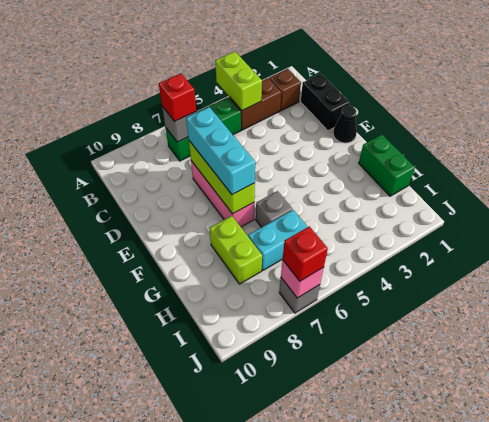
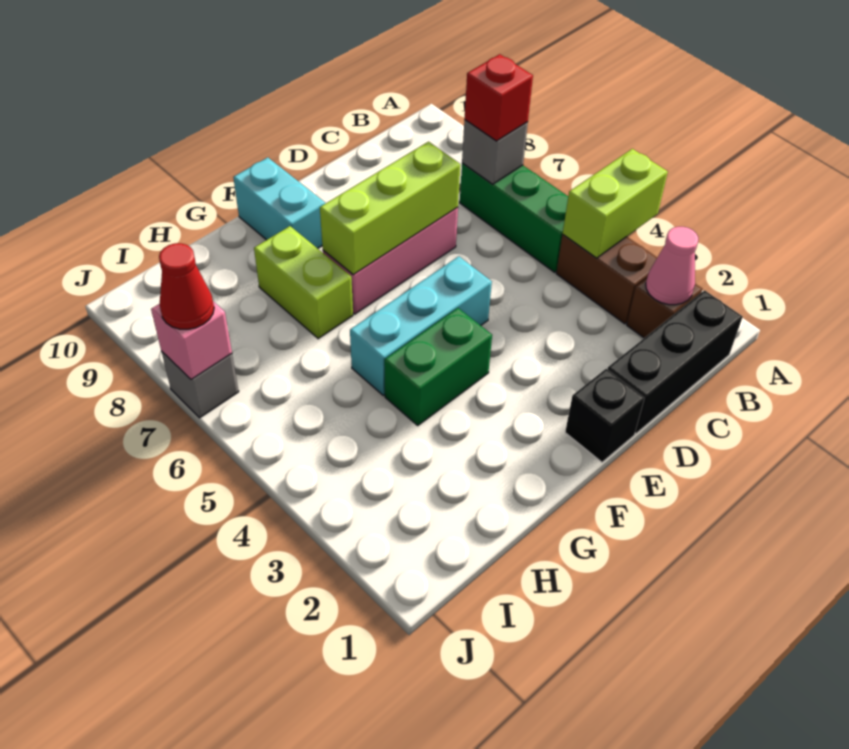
none -> pink cone B2 level 2
black brick C1:D1 level 1 -> black brick B1:D1 level 1
cyan brick D7:F7 level 3 -> cyan brick E5:G5 level 1
black cone E1 level 1 -> black brick E1 level 1
green brick G1:H1 level 1 -> green brick F4:G4 level 1
grey brick G6 level 1 -> none
lime brick G8:H8 level 1 -> lime brick G7:G8 level 1
cyan brick H6:H7 level 1 -> cyan brick F9:F10 level 1
red brick J7 level 3 -> red cone J7 level 3

